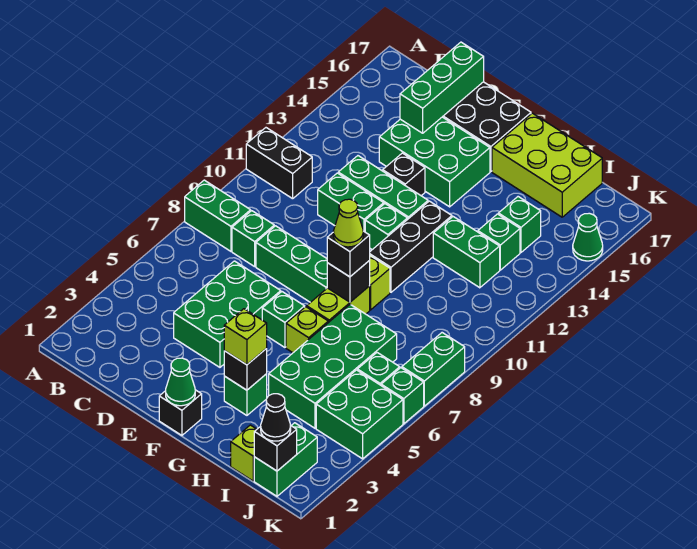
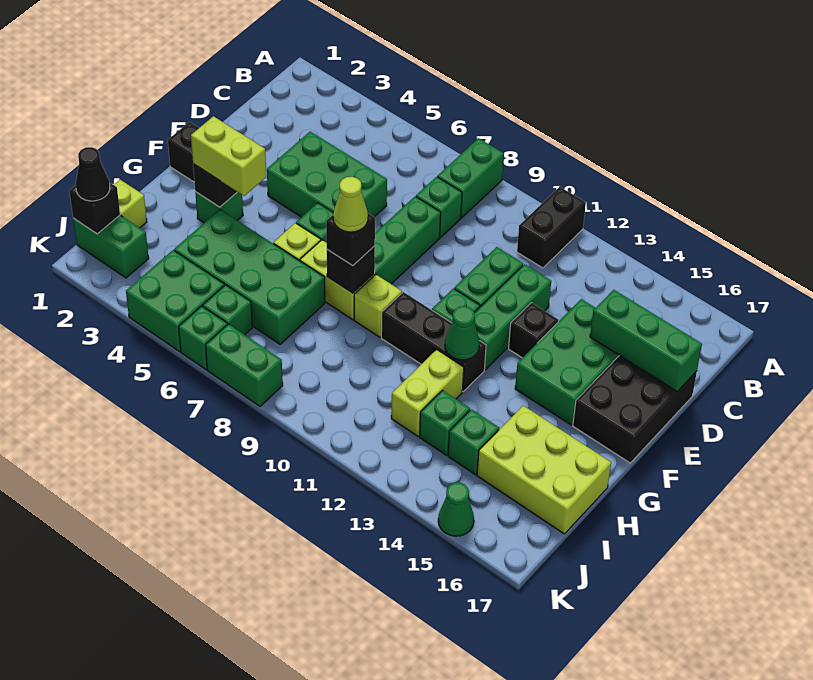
green cone F1 level 2 -> green cone G12 level 2
lime brick G3 level 3 -> lime brick G3:G4 level 3
lime brick G16:I17 level 1 -> lime brick H15:I17 level 1
green brick H12:I12 level 1 -> lime brick H12:I12 level 1

